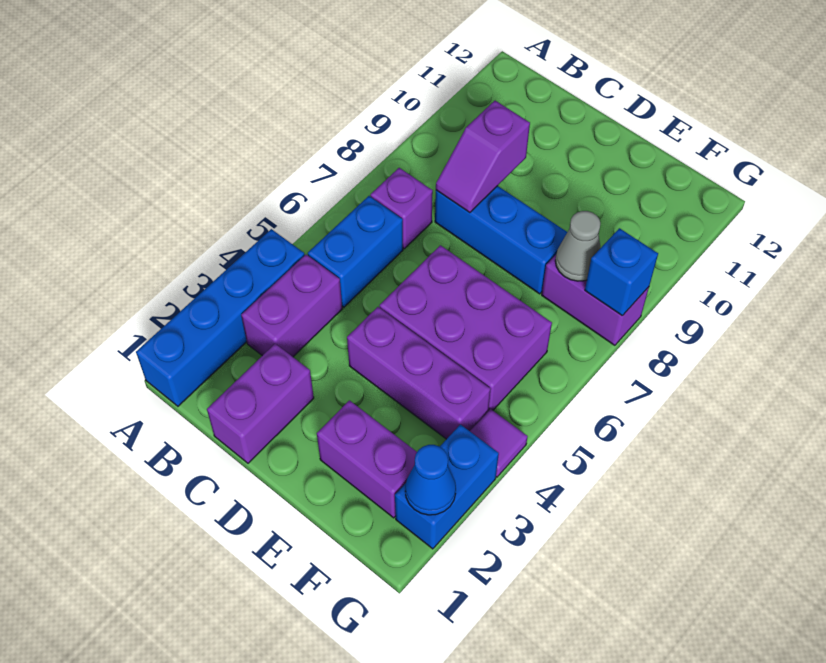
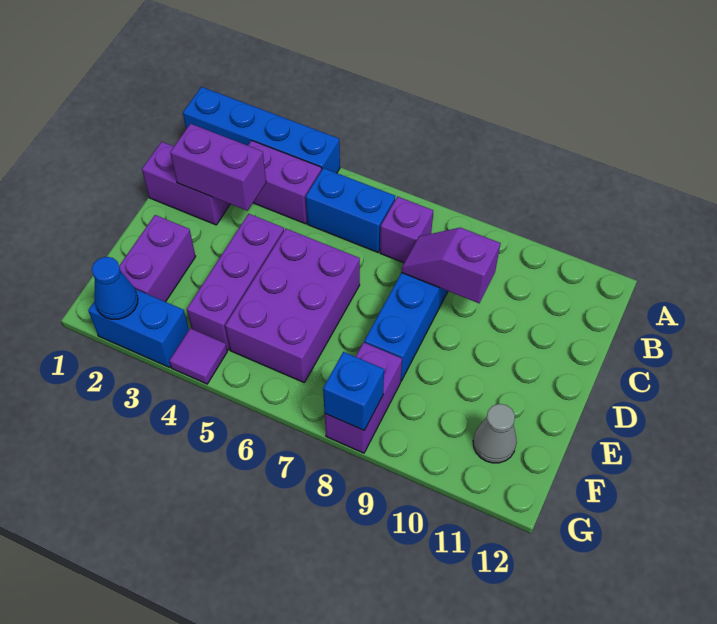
none -> purple brick C2:C3 level 2
grey cone F8 level 2 -> grey cone F11 level 1

